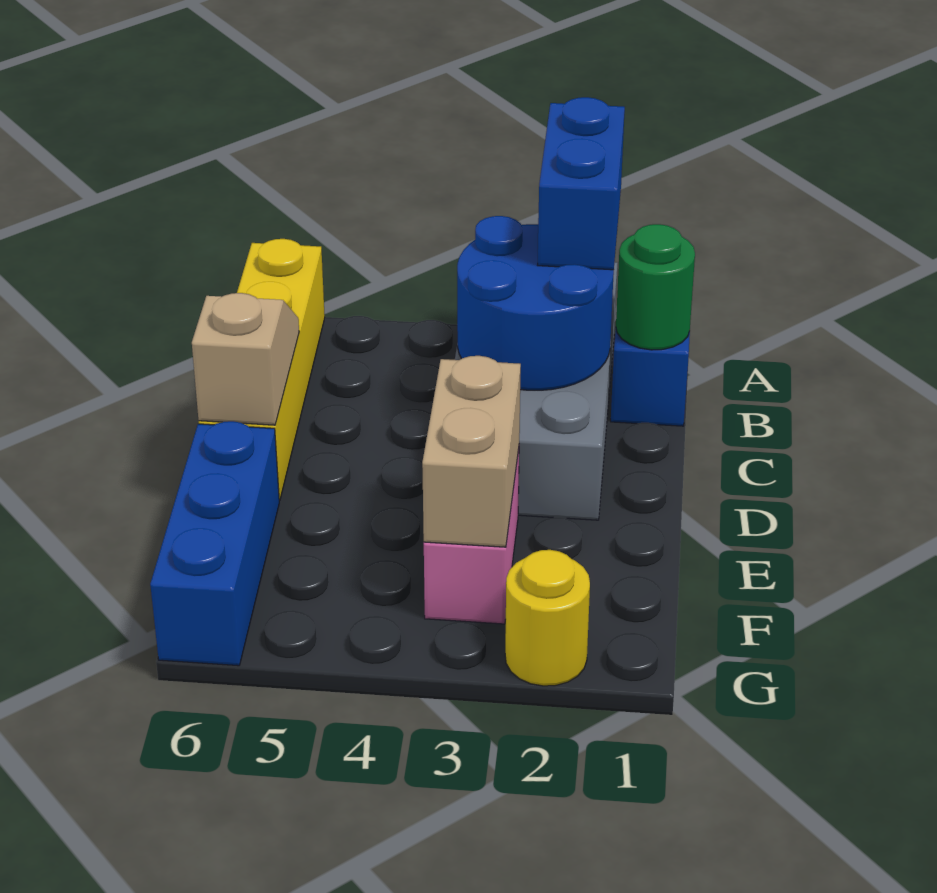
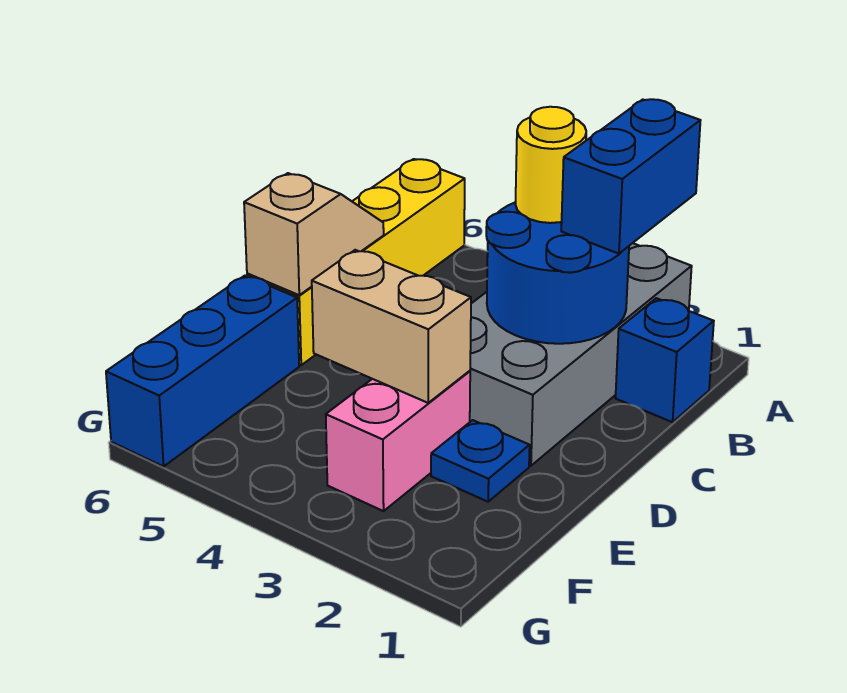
green round brick B1 level 2 -> none
none -> blue plate E2 level 1
tan brick E3:F3 level 2 -> tan brick E3:E4 level 2
yellow round brick G2 level 1 -> yellow round brick B3 level 3

